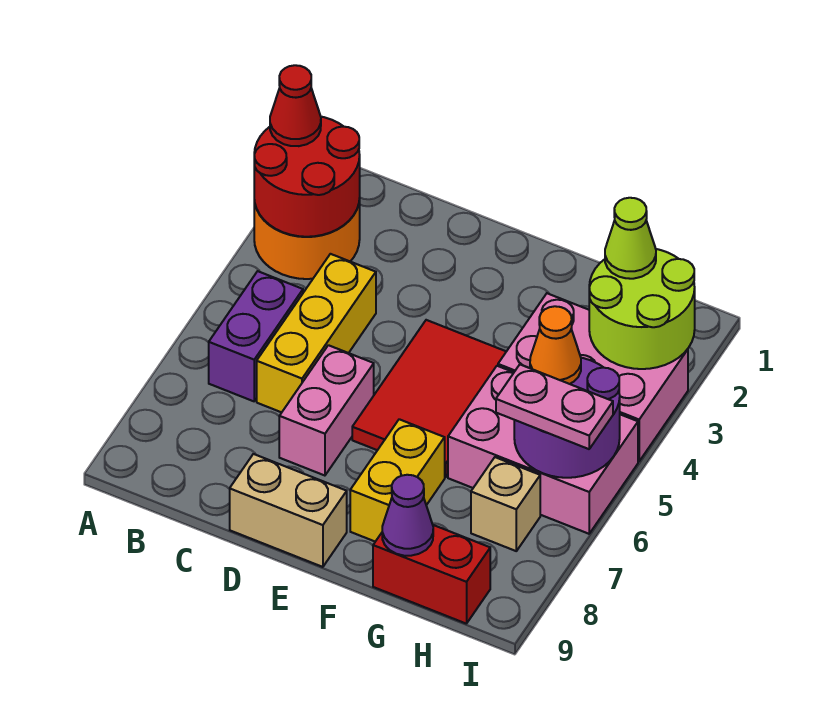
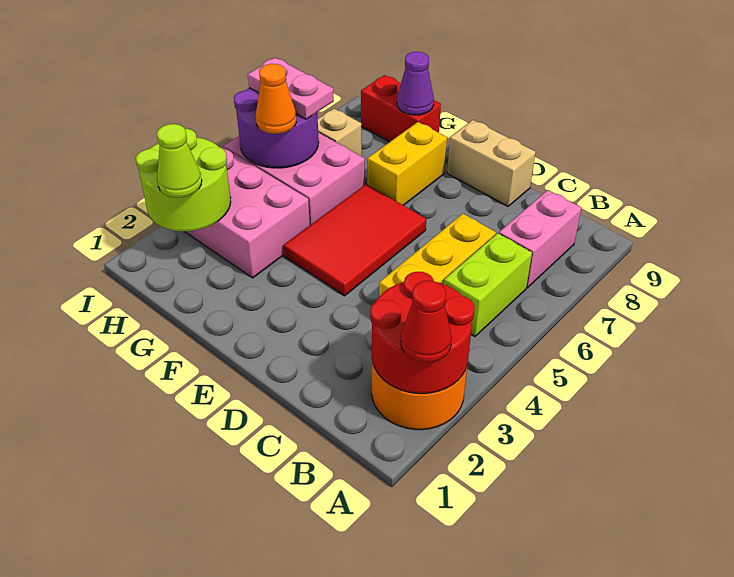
purple brick B5:B6 level 1 -> lime brick B5:B6 level 1
pink brick D6:D7 level 1 -> pink brick B7:B8 level 1

